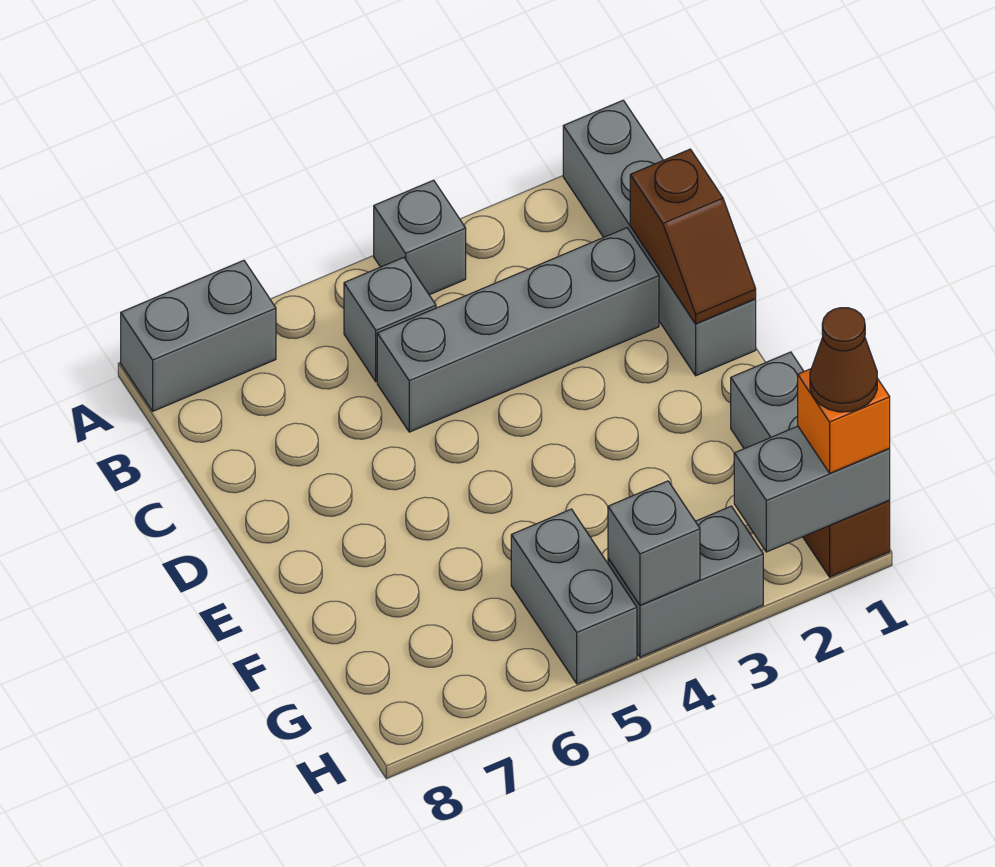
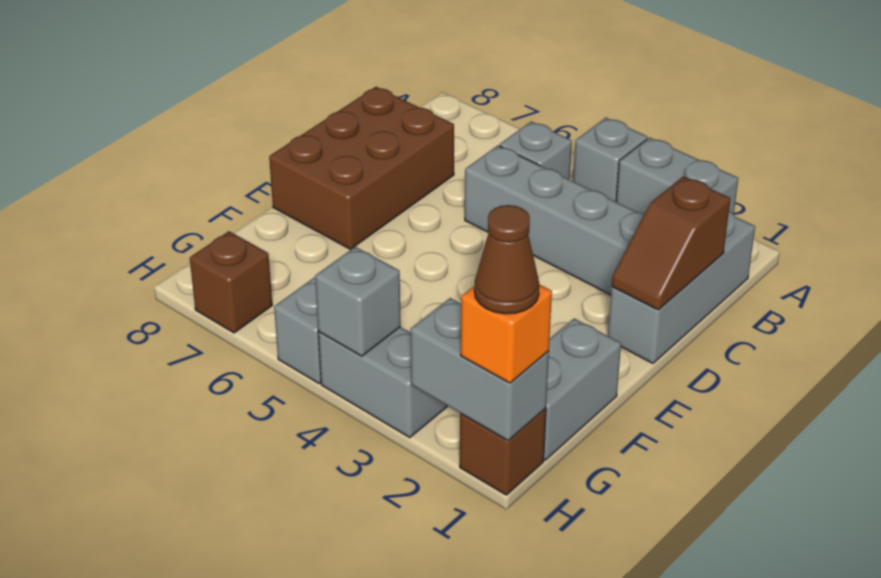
grey brick A1:D1 level 1 -> grey brick B1:D1 level 1
grey brick A7:A8 level 1 -> grey brick A2:A3 level 1
none -> brown brick C7:E8 level 1
none -> brown brick H7 level 1

